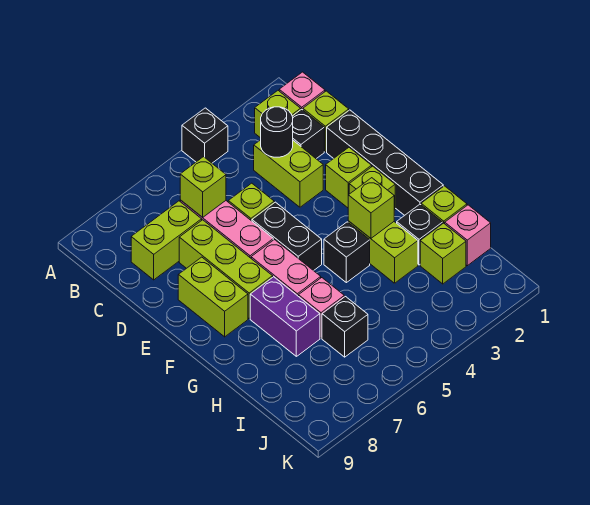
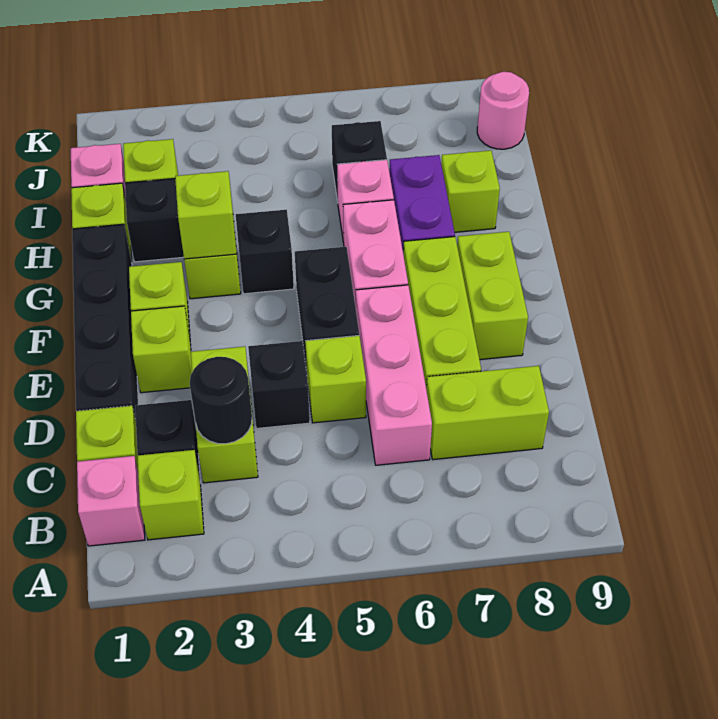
black brick A4 level 1 -> black brick D4 level 1
lime brick C6 level 2 -> lime brick H8 level 1
none -> pink round brick J9 level 1

